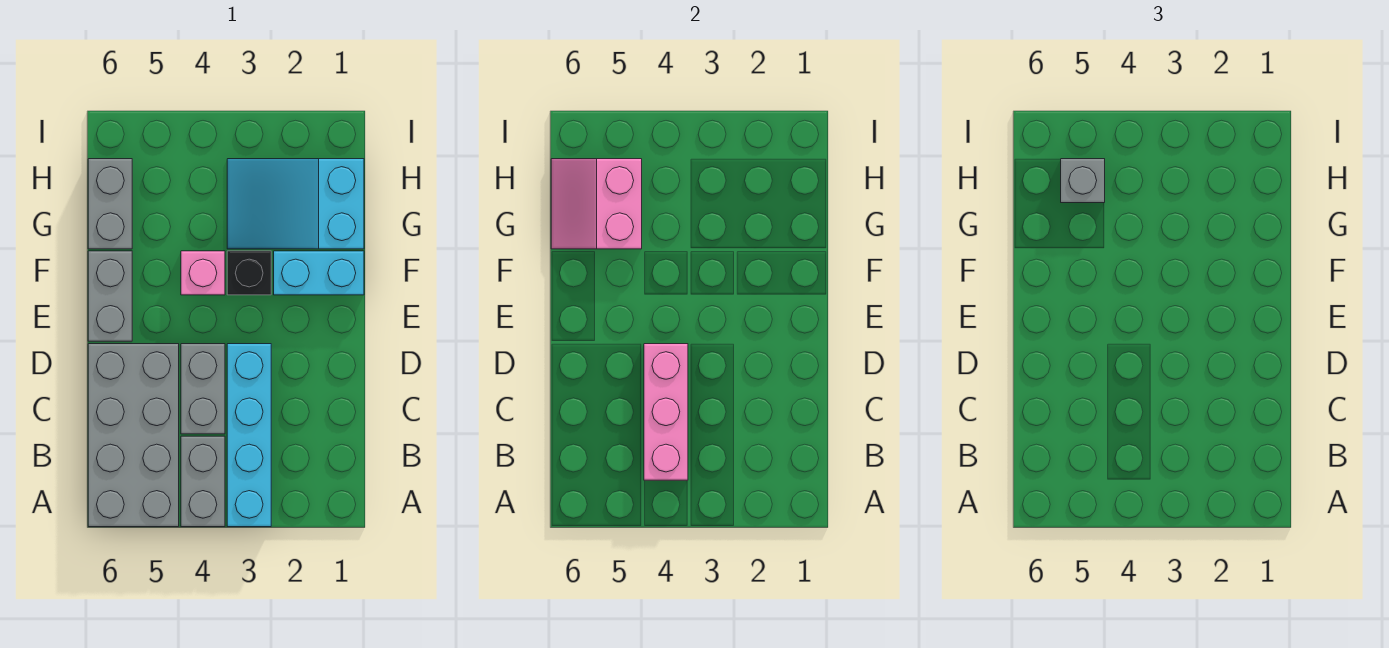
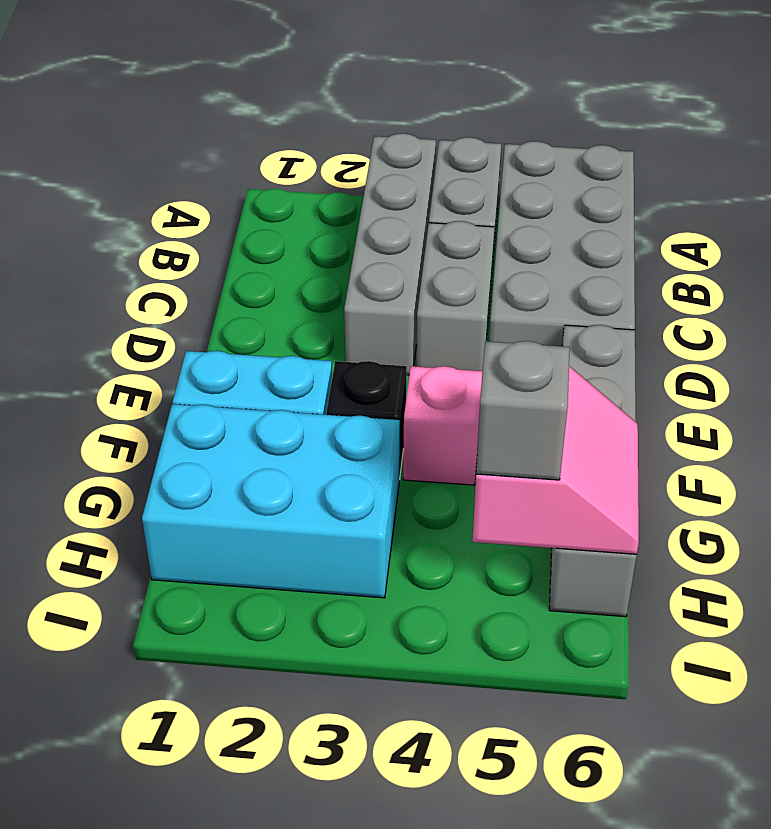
cyan brick A3:D3 level 1 -> grey brick A3:D3 level 1
pink brick B4:D4 level 2 -> none
cyan slope G1:H3 level 1 top 1 -> cyan brick G1:H3 level 1

